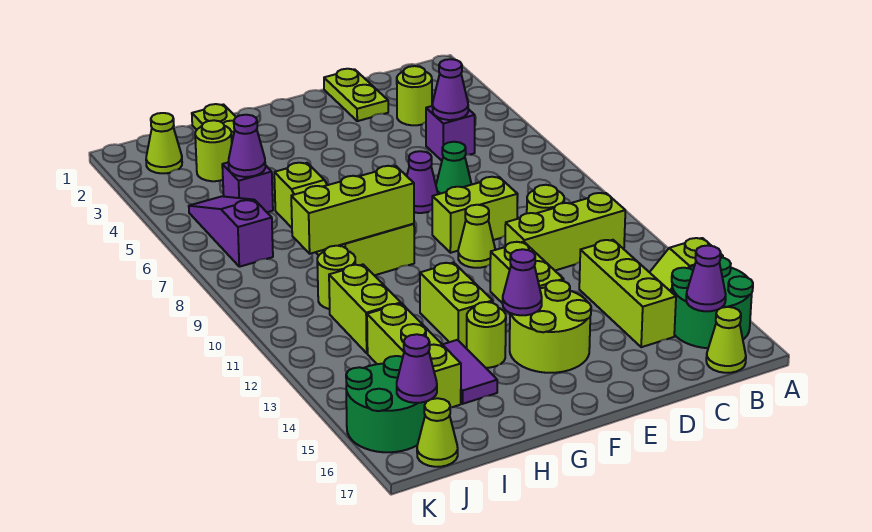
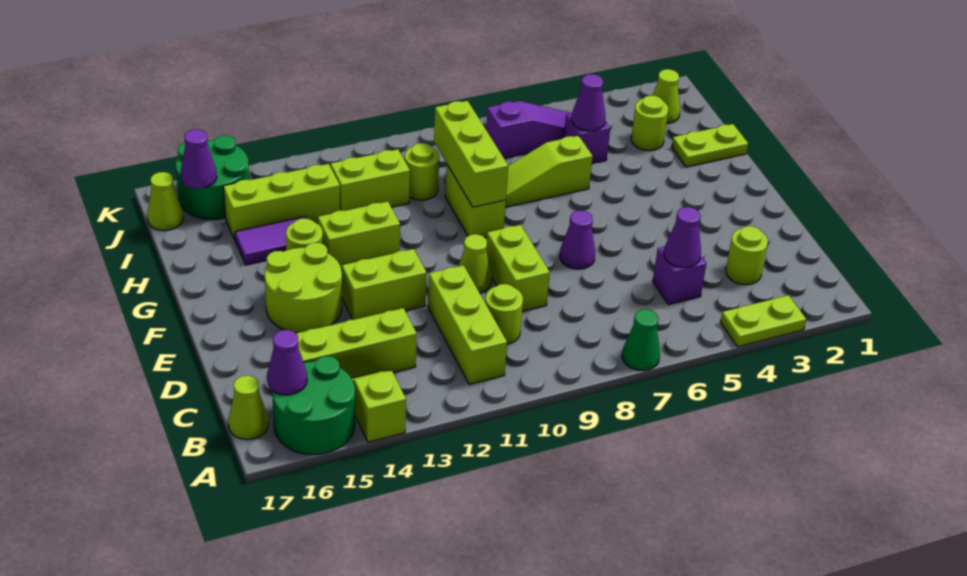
lime plate D1:D2 level 1 -> lime plate A3:A4 level 1
green cone D7 level 1 -> green cone A7 level 1
purple cone F14 level 2 -> none

